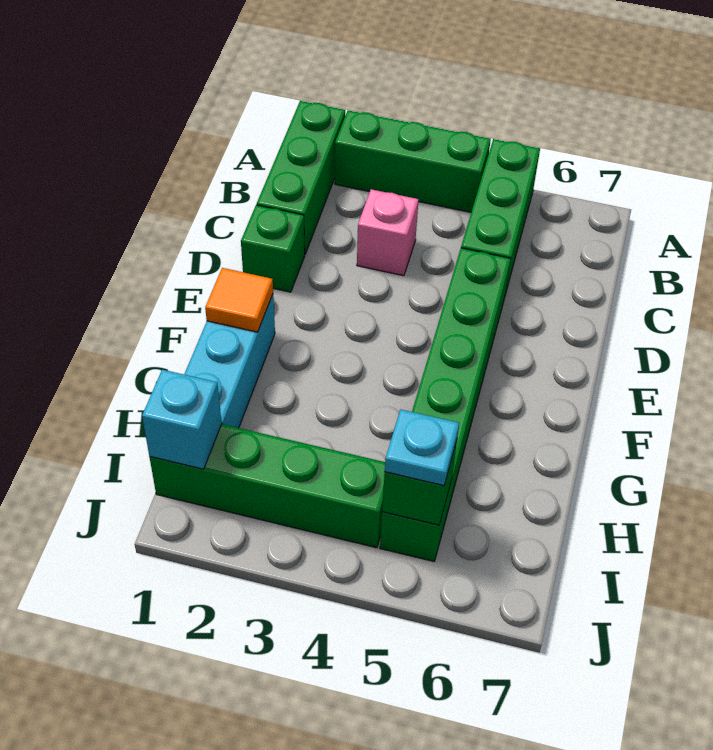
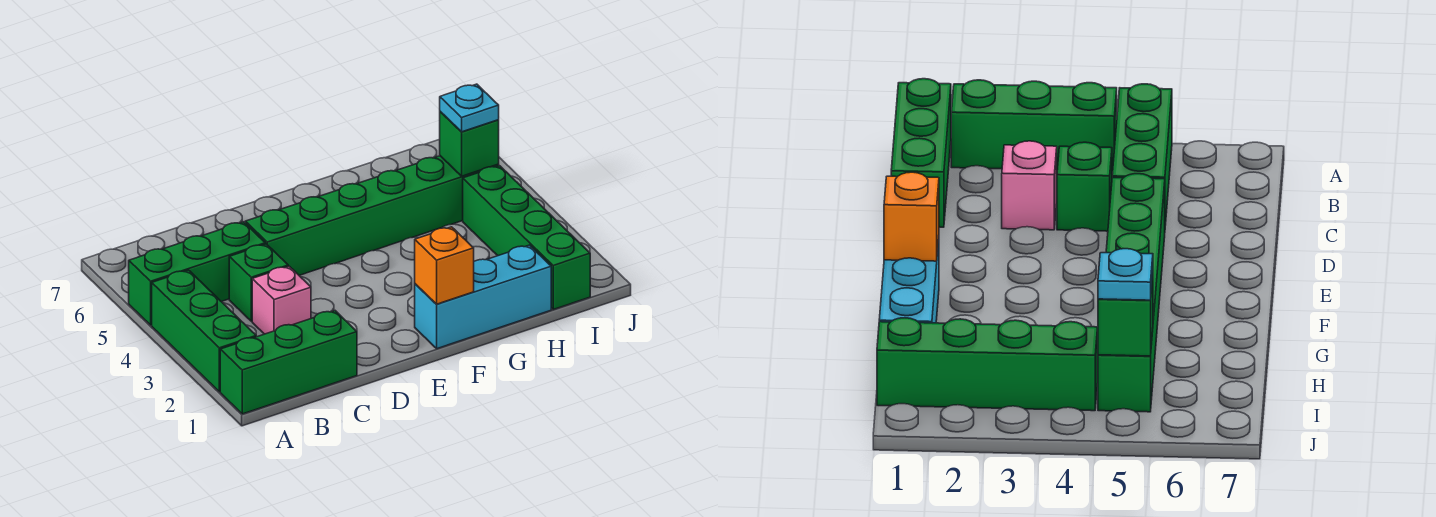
green brick D1 level 1 -> green brick C4 level 1
orange tile F1 level 2 -> orange brick F1 level 2
cyan brick I1 level 2 -> none

